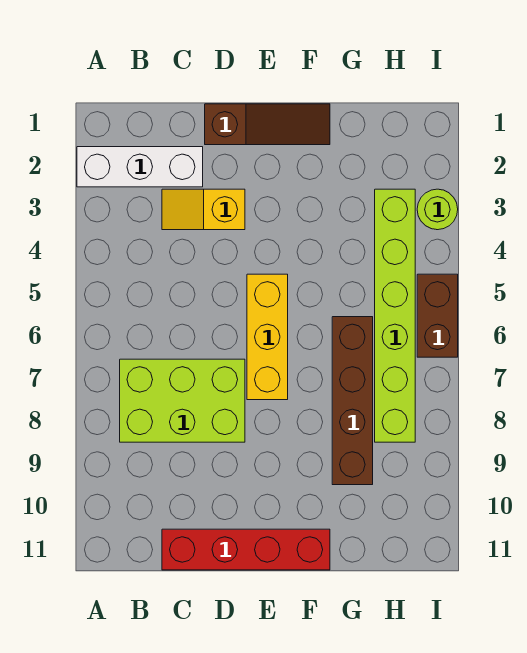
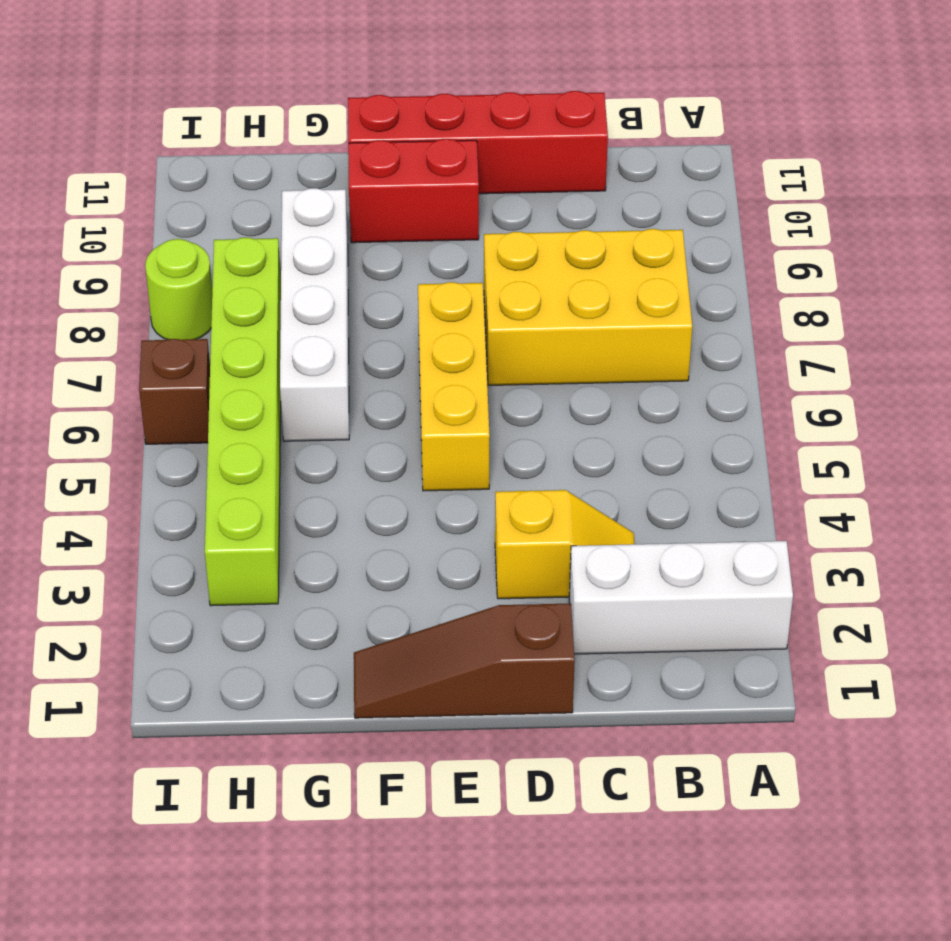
lime brick B7:D8 level 1 -> yellow brick B7:D8 level 1
none -> red brick E10:F10 level 1
brown brick G6:G9 level 1 -> white brick G6:G9 level 1
lime round brick I3 level 1 -> lime round brick I8 level 1
brown brick I5:I6 level 1 -> brown brick I6 level 1

